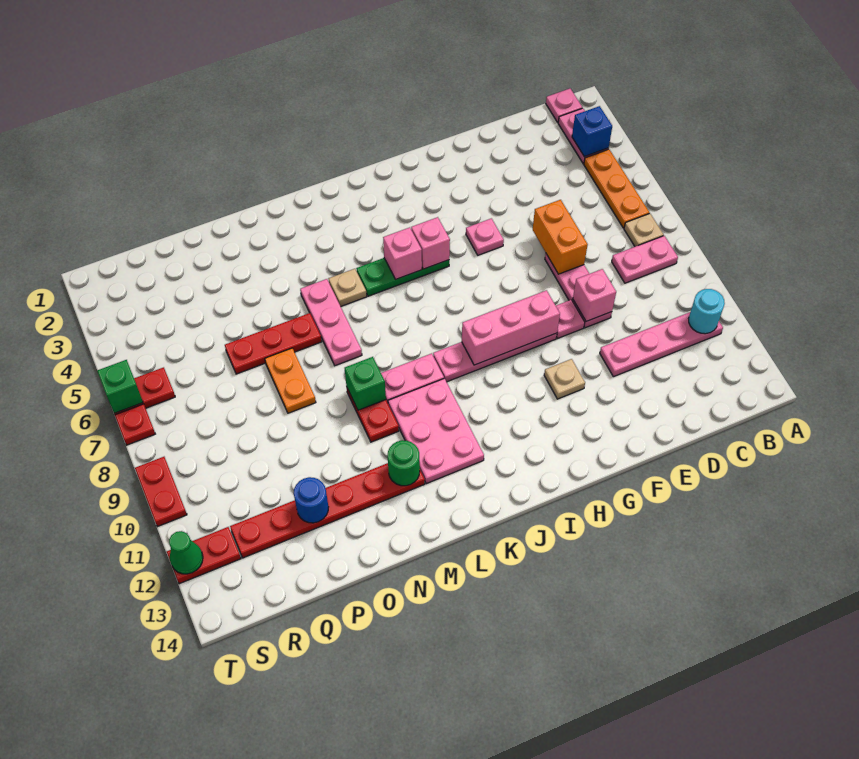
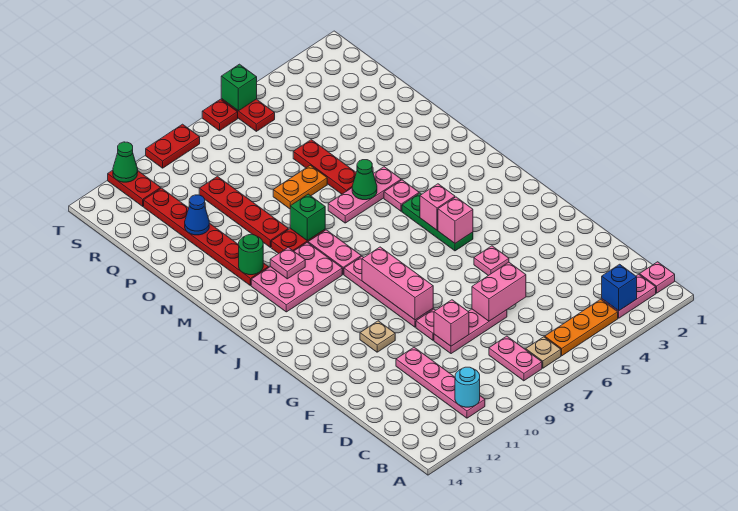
orange brick E6:E7 level 2 -> pink brick E6:E7 level 2
tan plate L5 level 1 -> pink plate L5 level 1
none -> pink plate L11 level 2
none -> green cone M6 level 2
none -> red plate N10:Q10 level 1
blue round brick P12 level 2 -> blue cone P12 level 2

